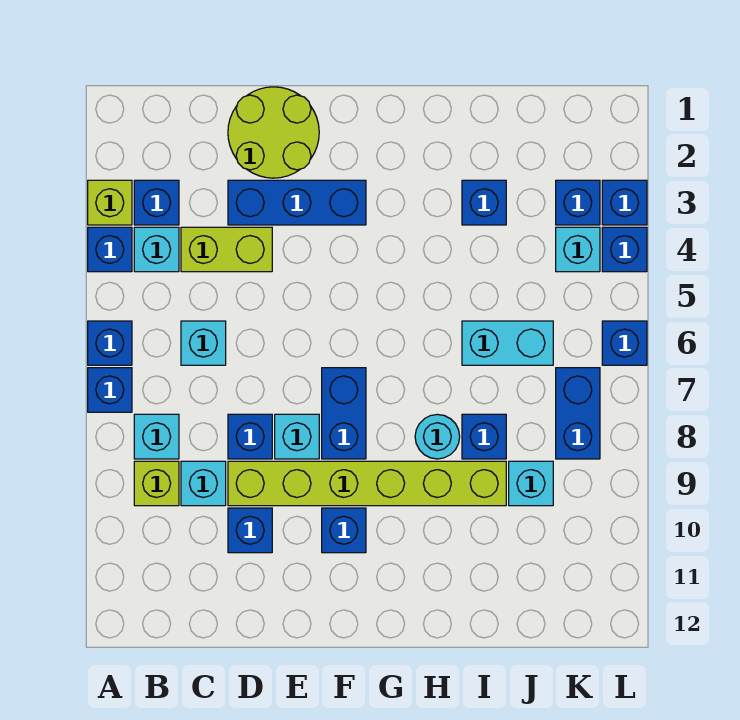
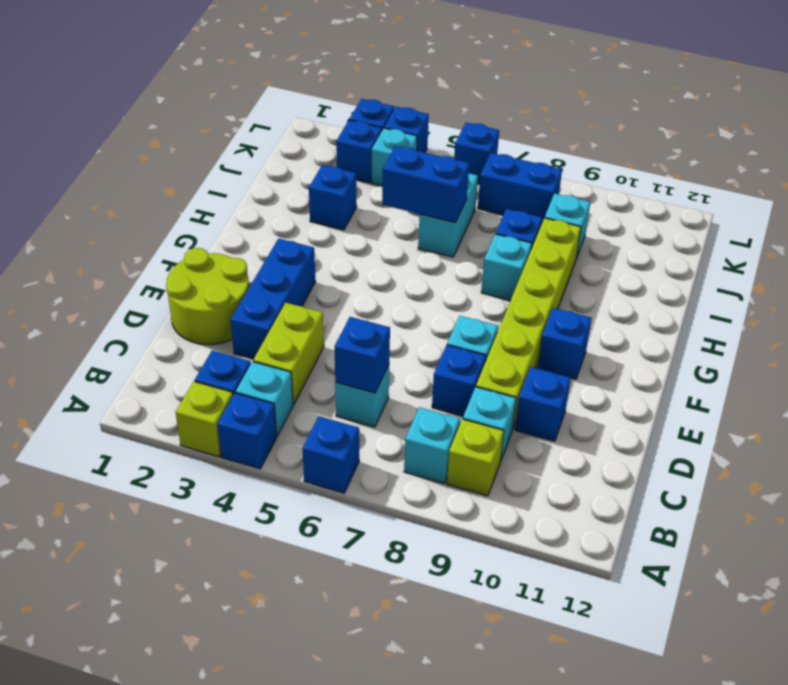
blue brick A7 level 1 -> blue brick C6 level 2
blue brick F7:F8 level 1 -> blue brick I5:I6 level 2
cyan round brick H8 level 1 -> cyan brick H8 level 1

